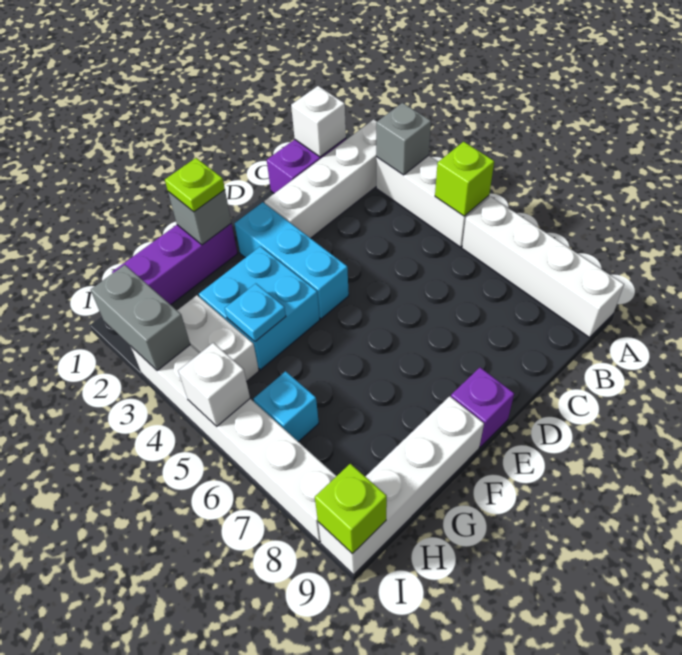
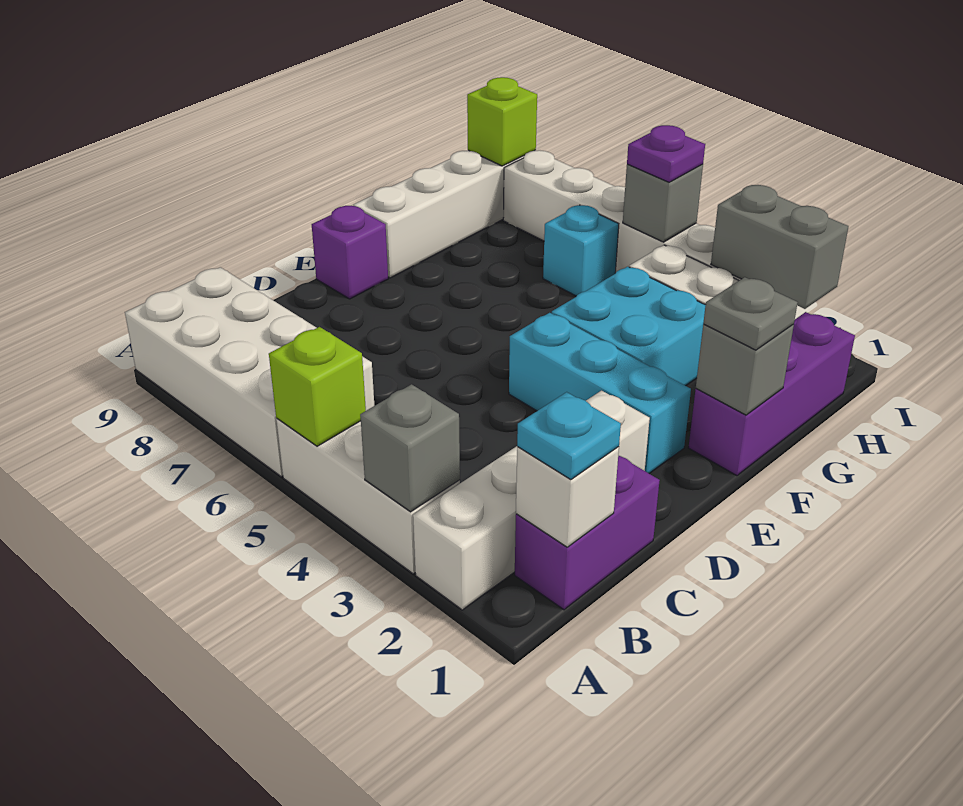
white brick A6:A9 level 1 -> white brick A6:B9 level 1
lime plate F1 level 3 -> grey plate F1 level 3
cyan plate G4 level 2 -> cyan plate B1 level 3
white brick I5 level 2 -> grey brick I5 level 2
none -> purple plate I5 level 3

